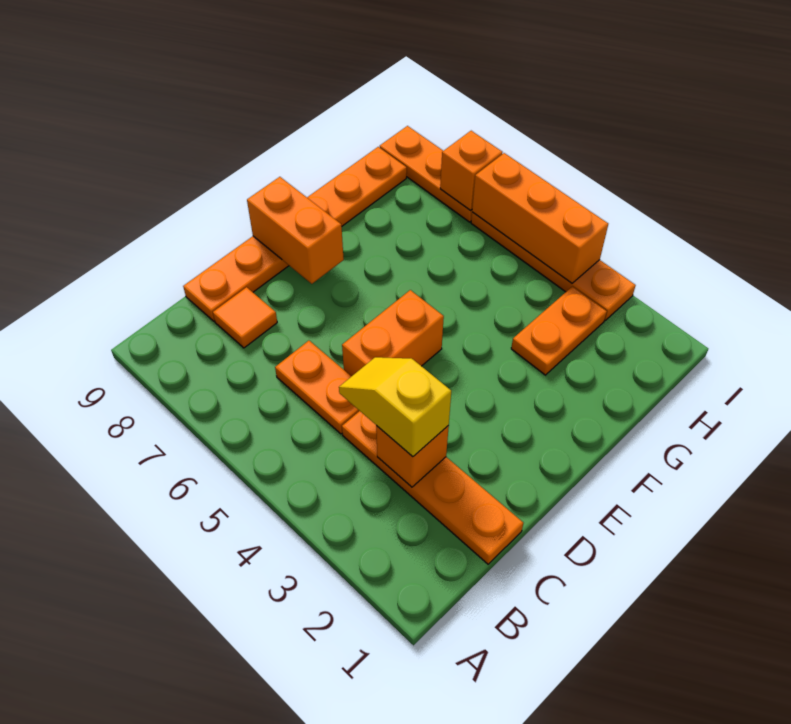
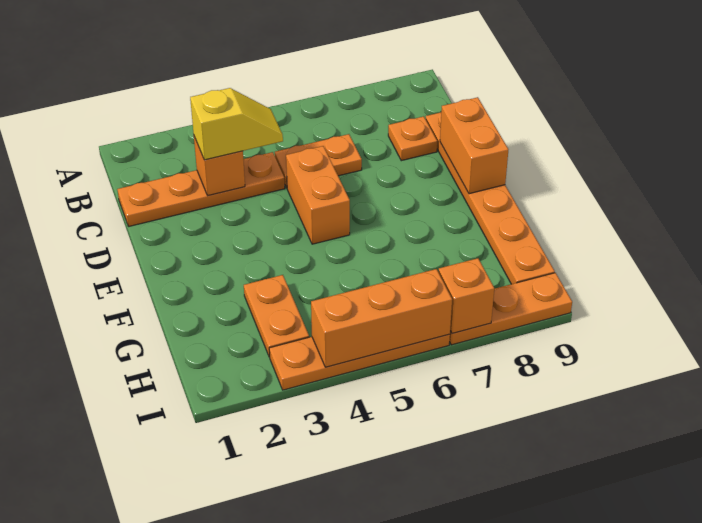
orange tile C8 level 1 -> orange plate C8 level 1
orange brick E8:E9 level 2 -> orange brick D9:E9 level 2

